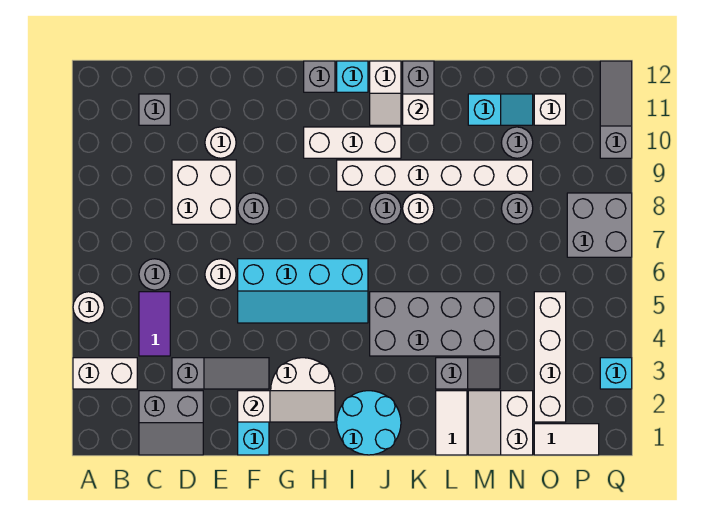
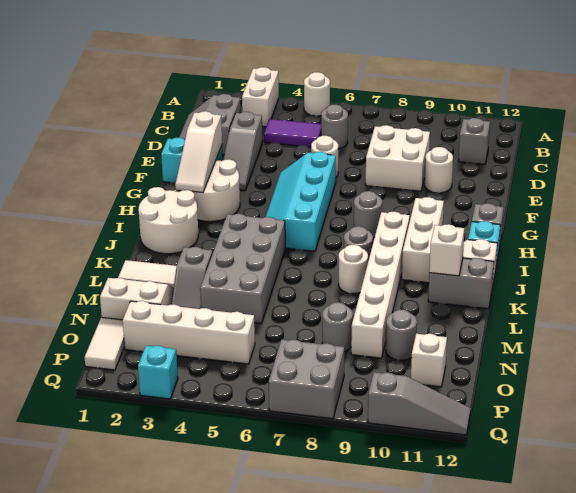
grey round brick F8 level 1 -> grey round brick H8 level 1
cyan round brick I1:J2 level 1 -> white round brick I1:J2 level 1
cyan slope M11:N11 level 1 top M -> none

